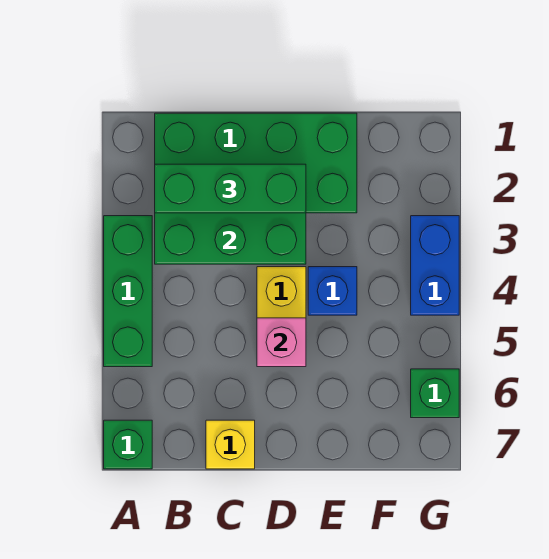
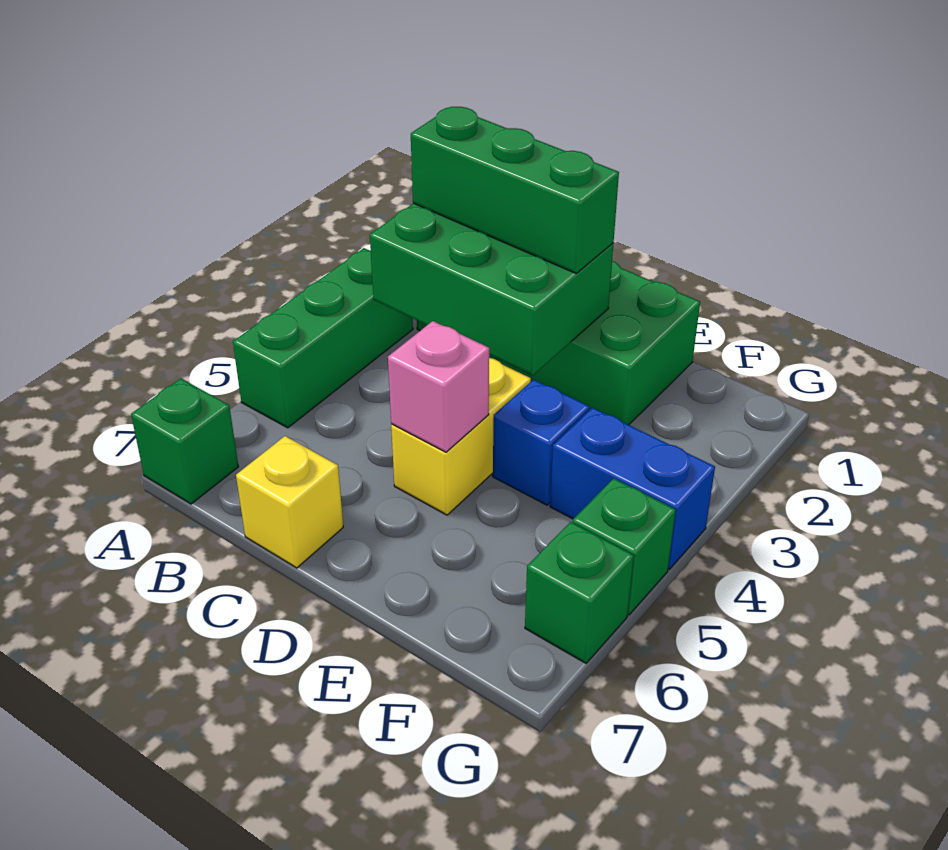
blue brick G3:G4 level 1 -> blue brick F4:G4 level 1
none -> green brick G5 level 1

